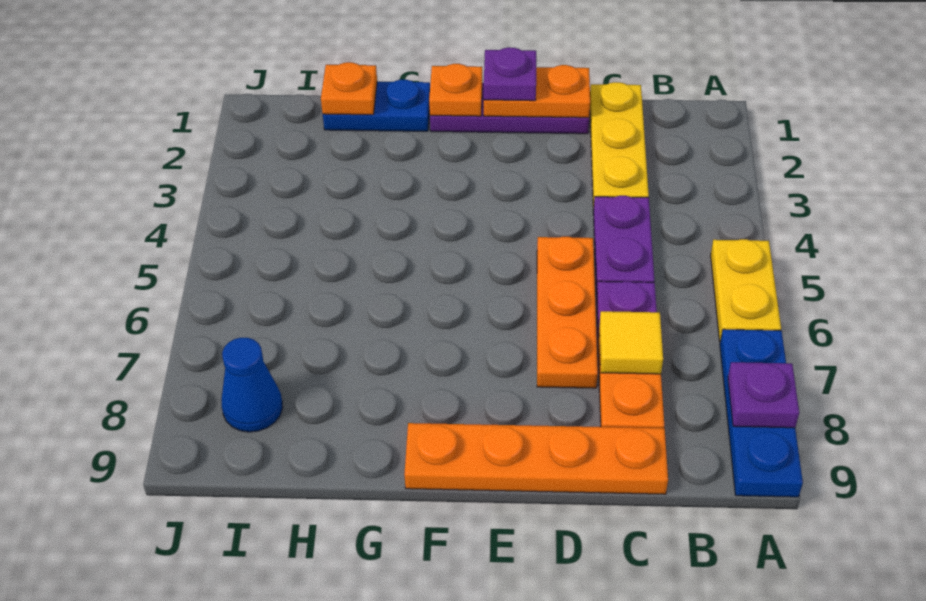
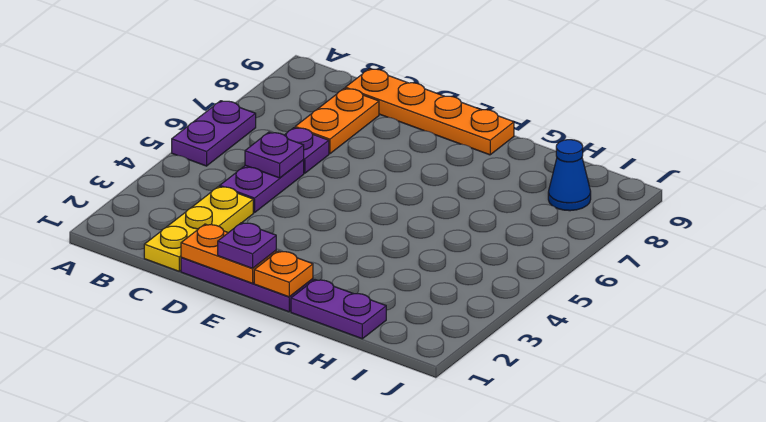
yellow plate A5:A6 level 1 -> purple plate A5:A6 level 1
blue plate A7:A9 level 1 -> none
purple plate A8 level 2 -> purple plate C5 level 2
yellow tile C7 level 2 -> none
orange plate D5:D7 level 1 -> none
blue plate G1:H1 level 1 -> purple plate G1:H1 level 1
orange plate H1 level 2 -> none

